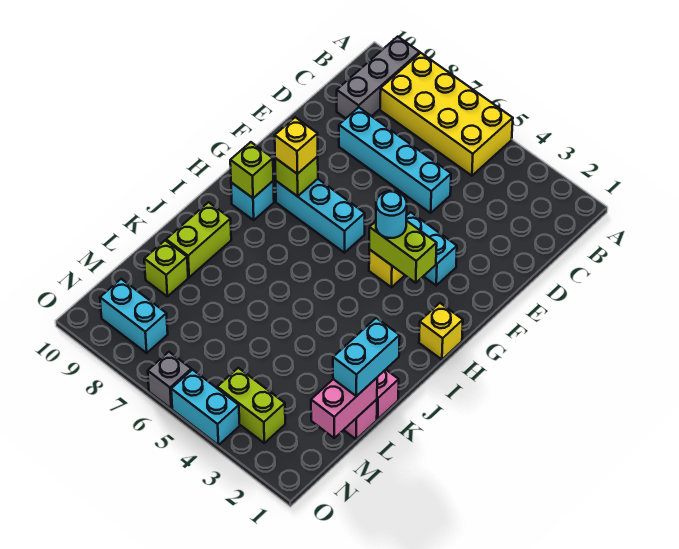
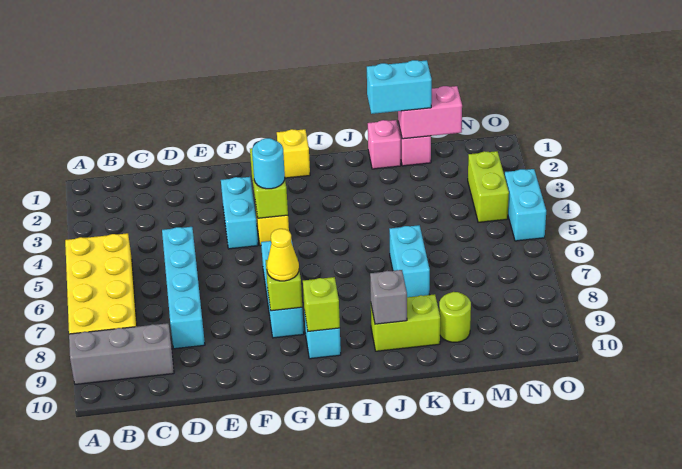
yellow brick G8 level 3 -> yellow cone G8 level 3
lime brick L9 level 1 -> lime round brick L9 level 1
cyan brick N8:N9 level 1 -> cyan brick K6:K7 level 1
grey brick O6 level 1 -> grey brick J9 level 2

